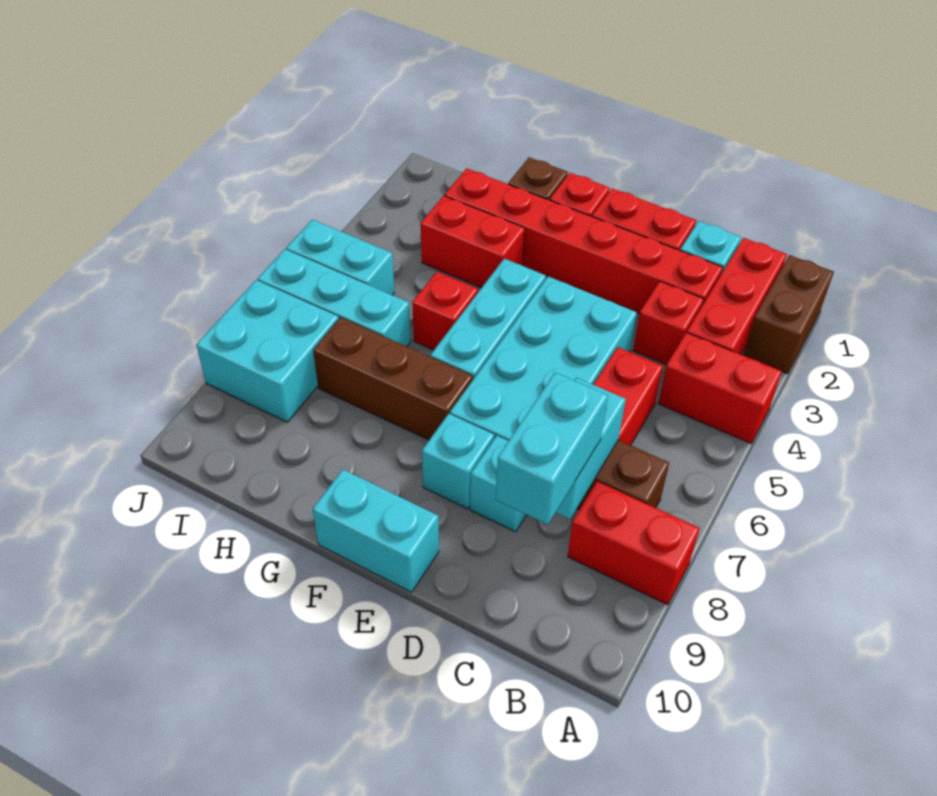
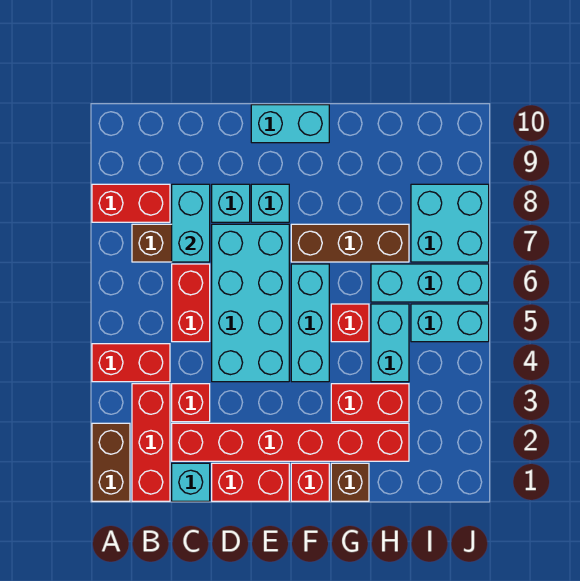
cyan brick C8:C9 level 3 -> cyan brick H4:H5 level 1

